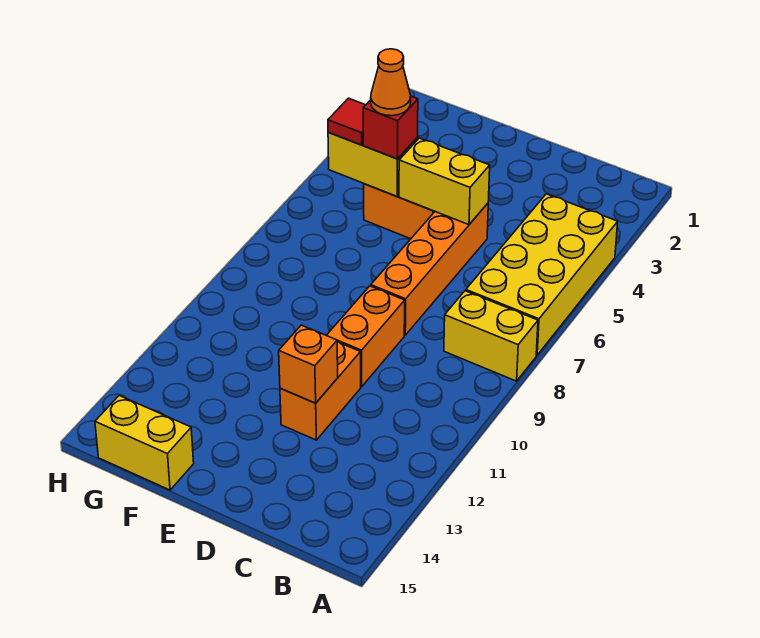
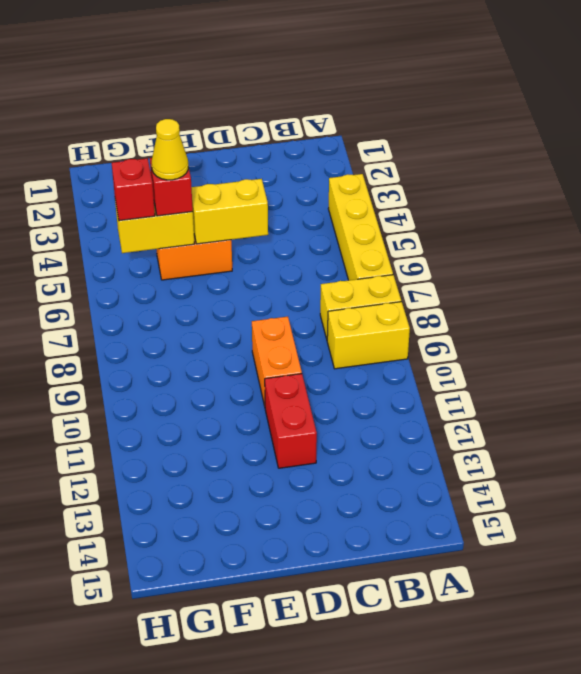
yellow brick A4:B7 level 1 -> yellow brick A4:A7 level 1
orange brick D5:D8 level 1 -> none
orange brick D11:D12 level 1 -> red brick D11:D12 level 1
orange brick D12 level 2 -> none
orange cone F5 level 4 -> yellow cone F5 level 4
yellow brick F15:G15 level 1 -> yellow brick A9:B9 level 1
red tile G5 level 3 -> red brick G5 level 3

